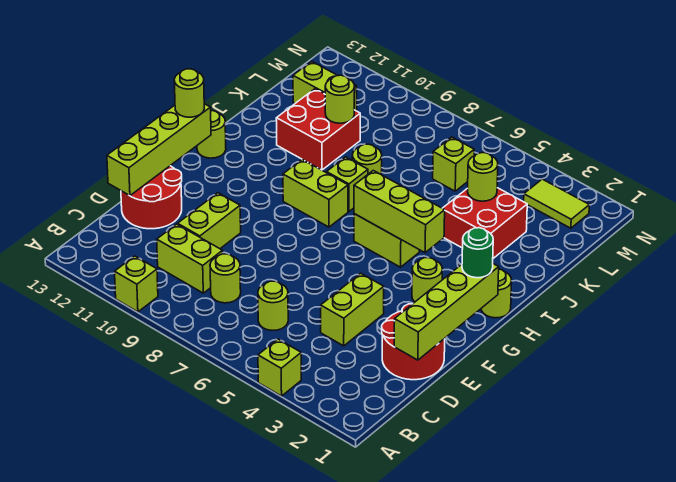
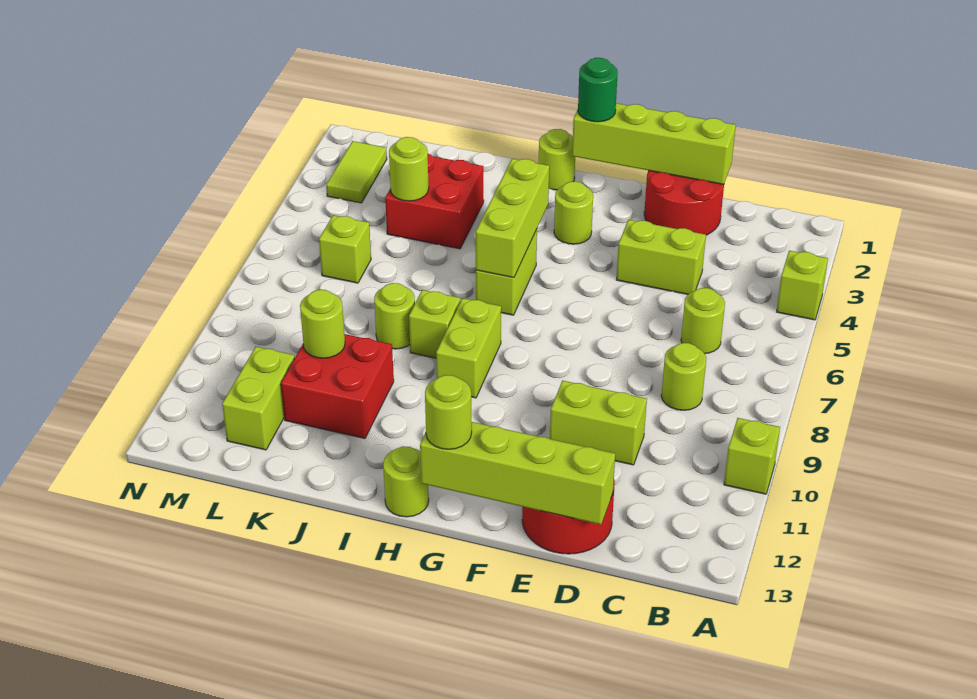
lime brick C9:C10 level 1 -> none

